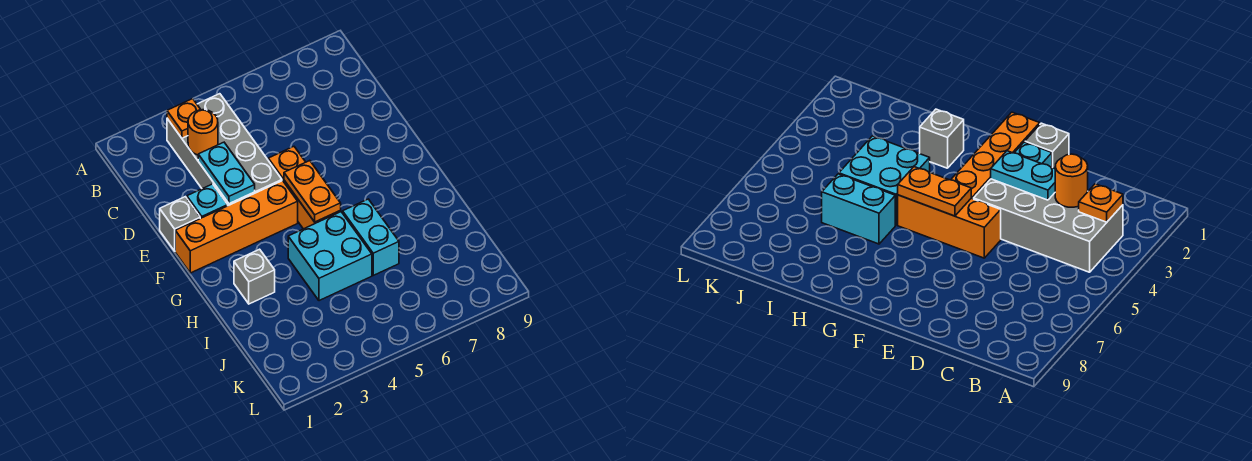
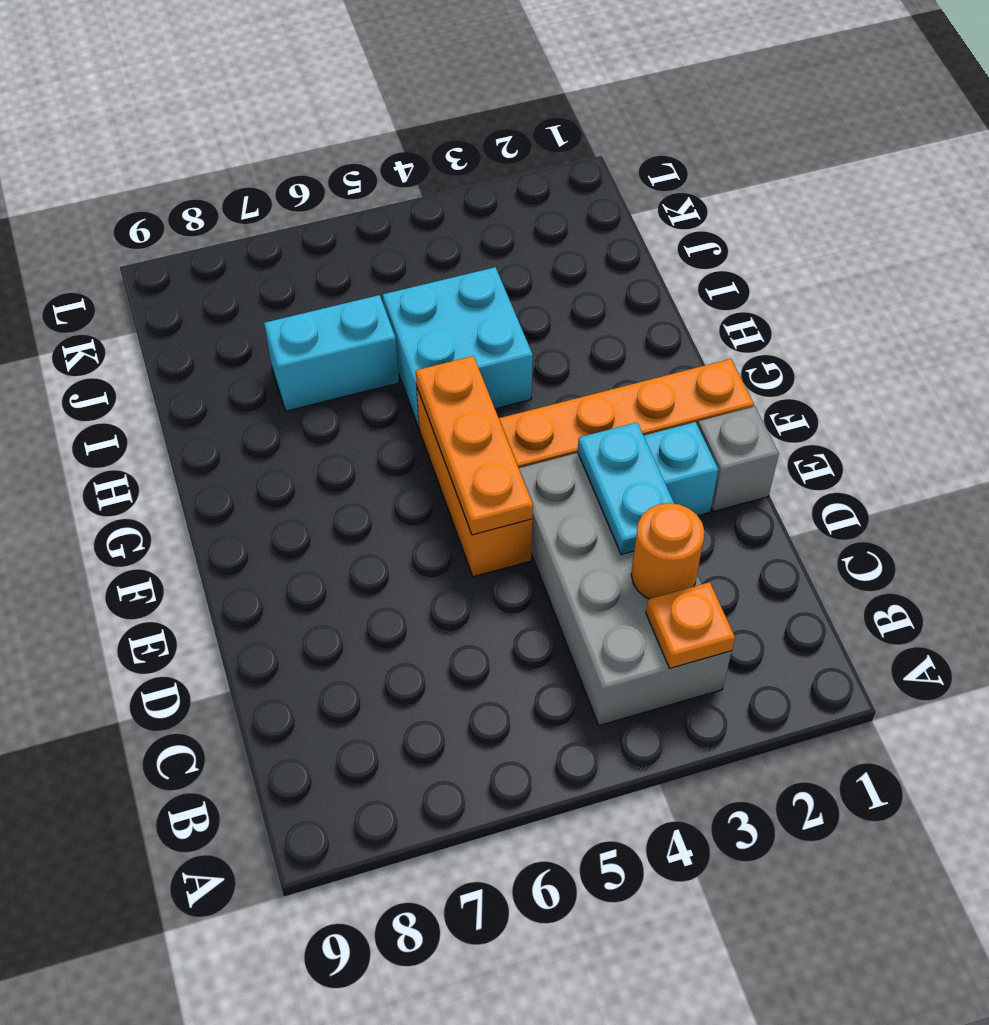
orange plate F5:G5 level 2 -> orange plate E5:G5 level 2
grey brick H2 level 1 -> none
cyan brick H6:I6 level 1 -> cyan brick I6:I7 level 1

